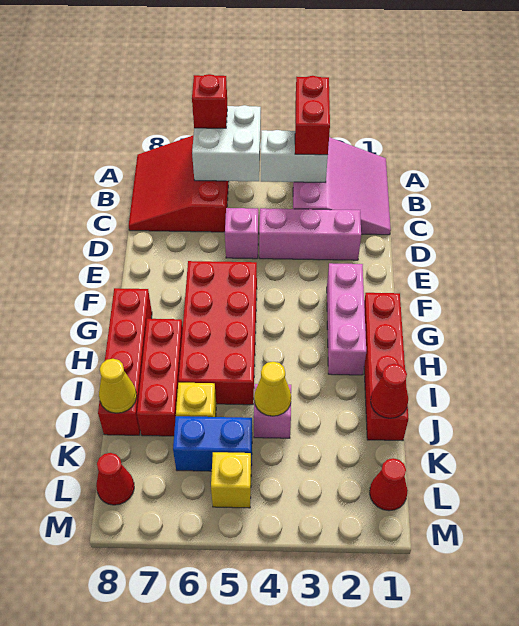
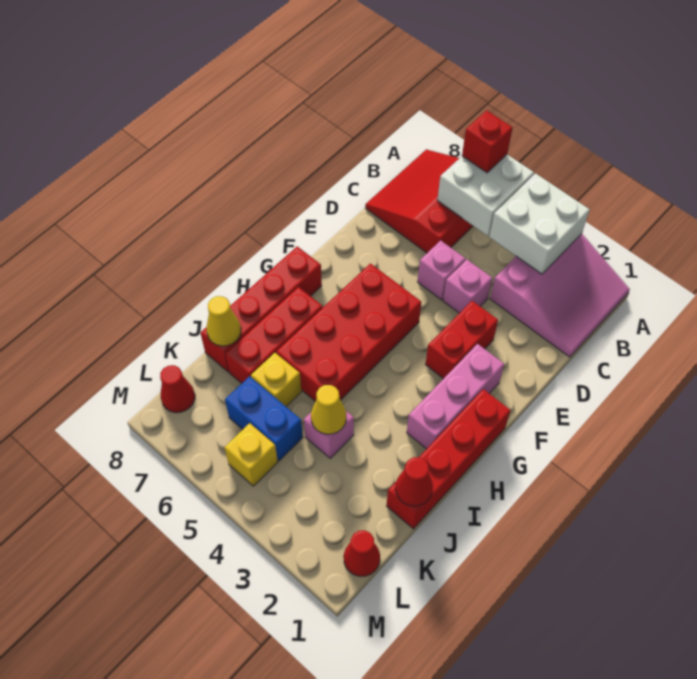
red brick A3:B3 level 3 -> red brick E3:F3 level 1
white brick B3:B4 level 2 -> white brick A3:B4 level 2
pink brick D2:D4 level 1 -> pink brick D4 level 1

